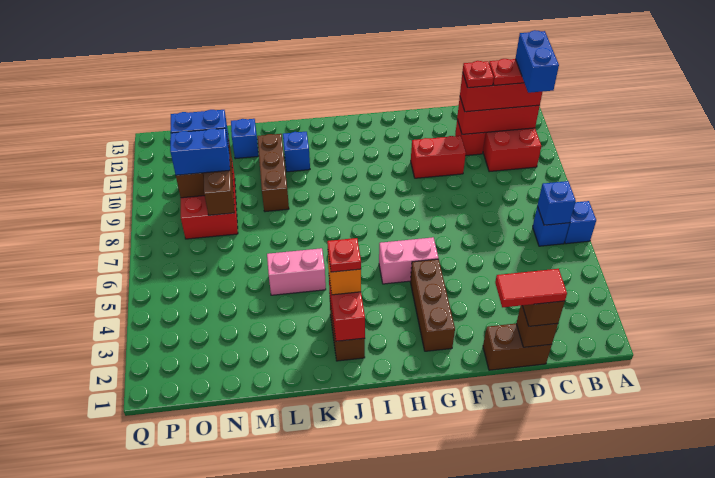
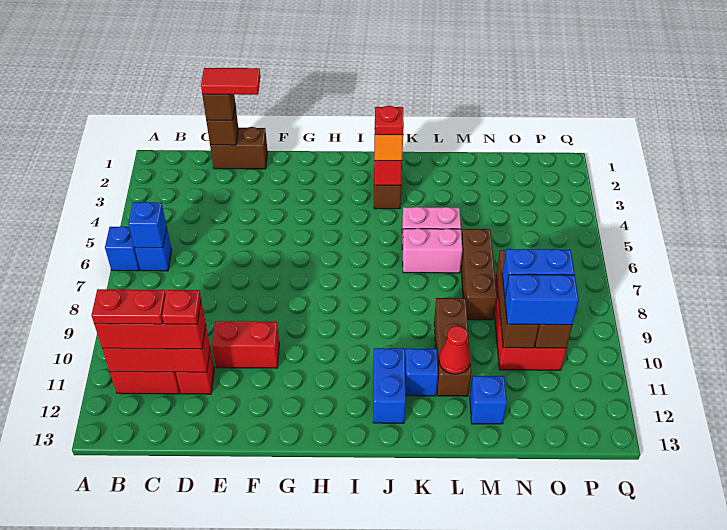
blue brick B10:B11 level 5 -> blue brick J11:J12 level 1
brown brick G2:G4 level 1 -> brown brick M6:M8 level 1
pink brick G5:H5 level 1 -> pink brick K6:L6 level 1
none -> red cone L11 level 2

